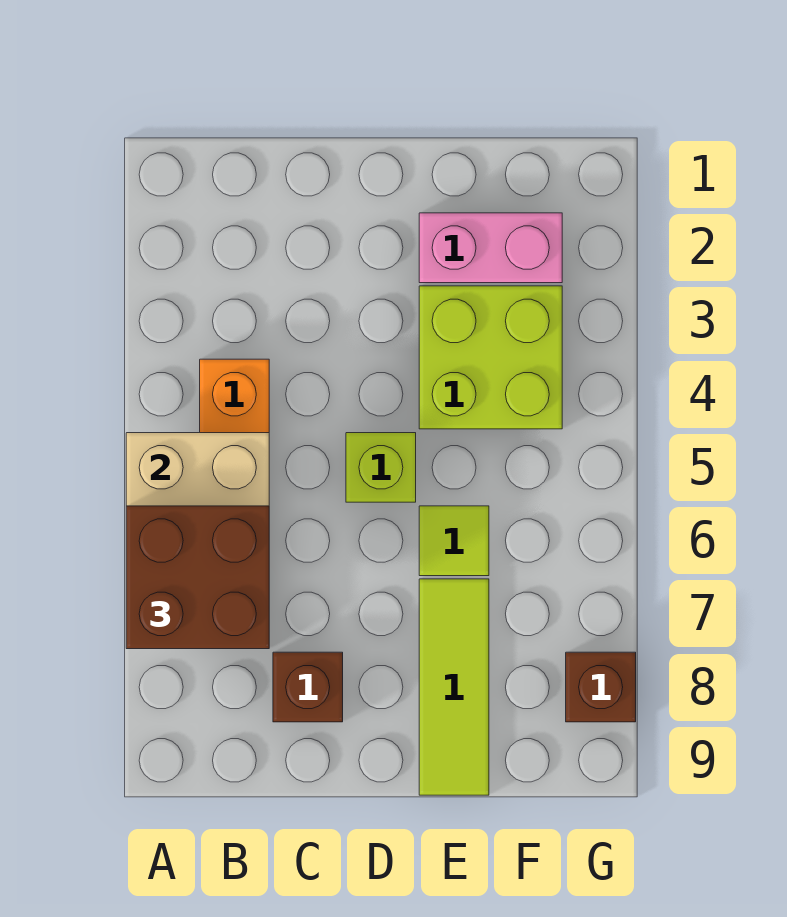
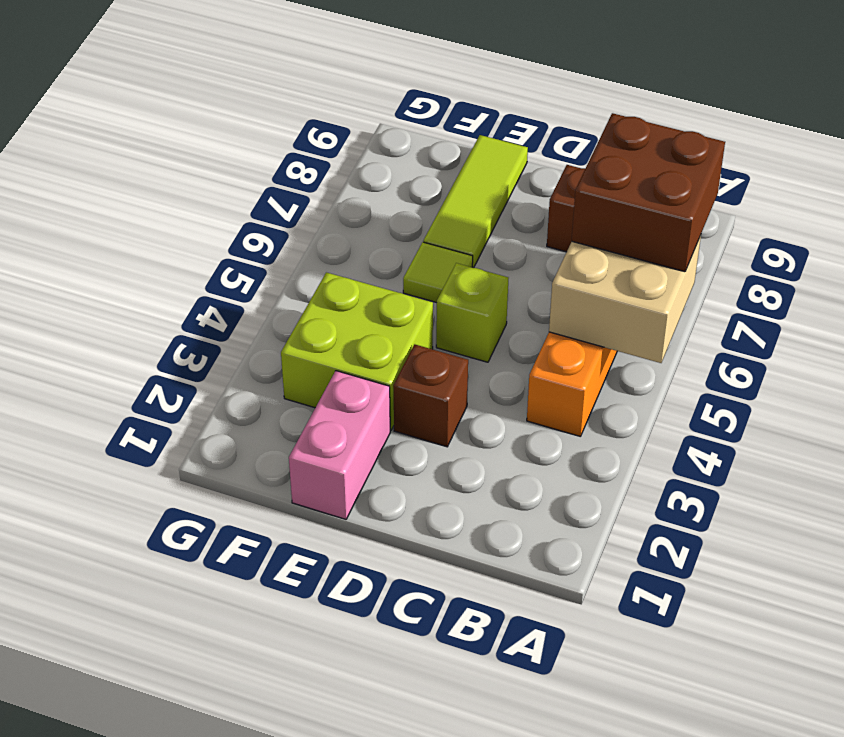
pink brick E2:F2 level 1 -> pink brick E1:E2 level 1
brown brick G8 level 1 -> brown brick D3 level 1

